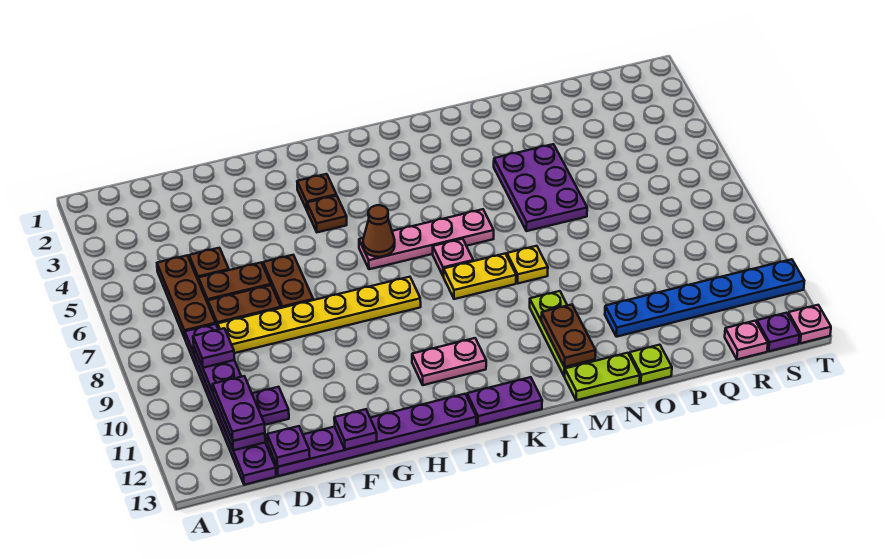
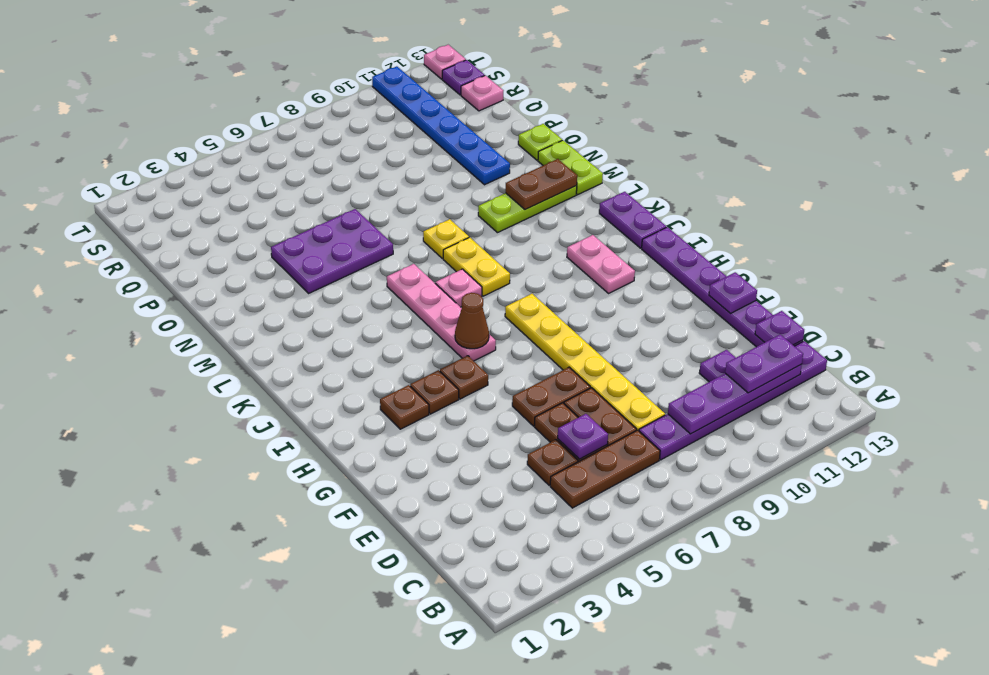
purple plate C9 level 3 -> purple plate D6 level 2
none -> brown plate H5 level 1

